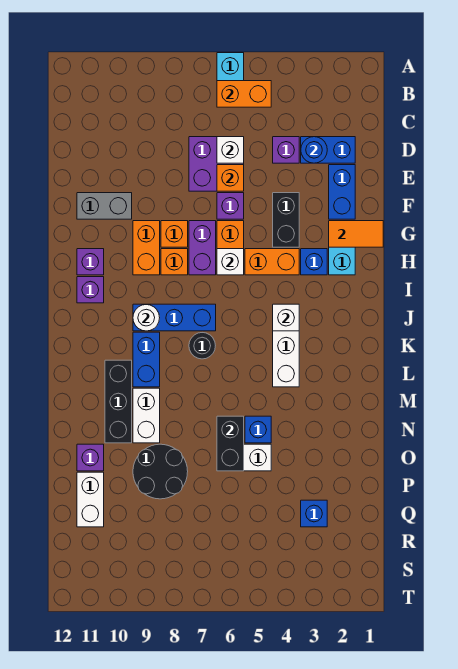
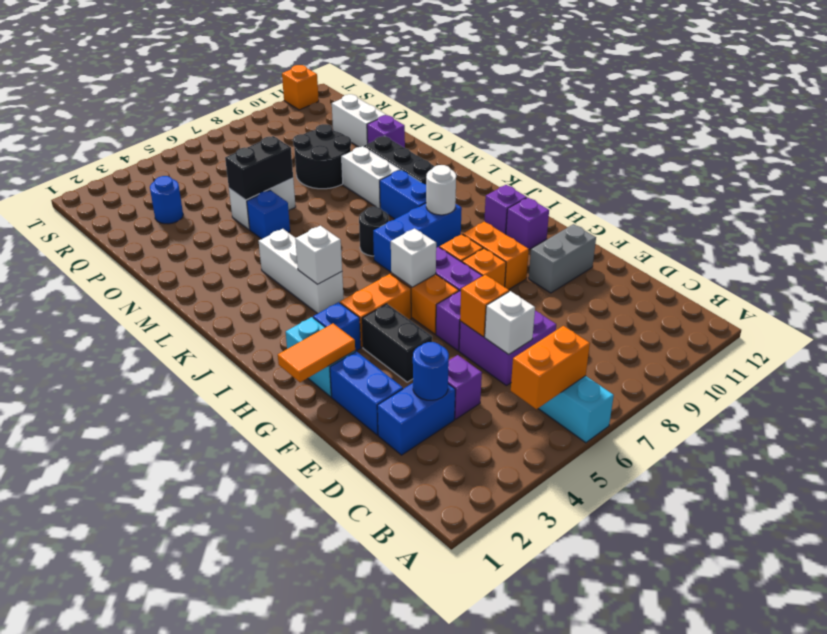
black brick N6:O6 level 2 -> black brick O5:O6 level 2
blue brick Q3 level 1 -> blue round brick Q3 level 1
none -> orange brick T11 level 1

